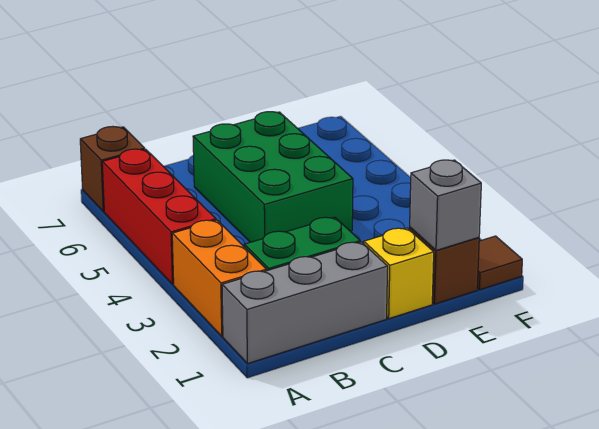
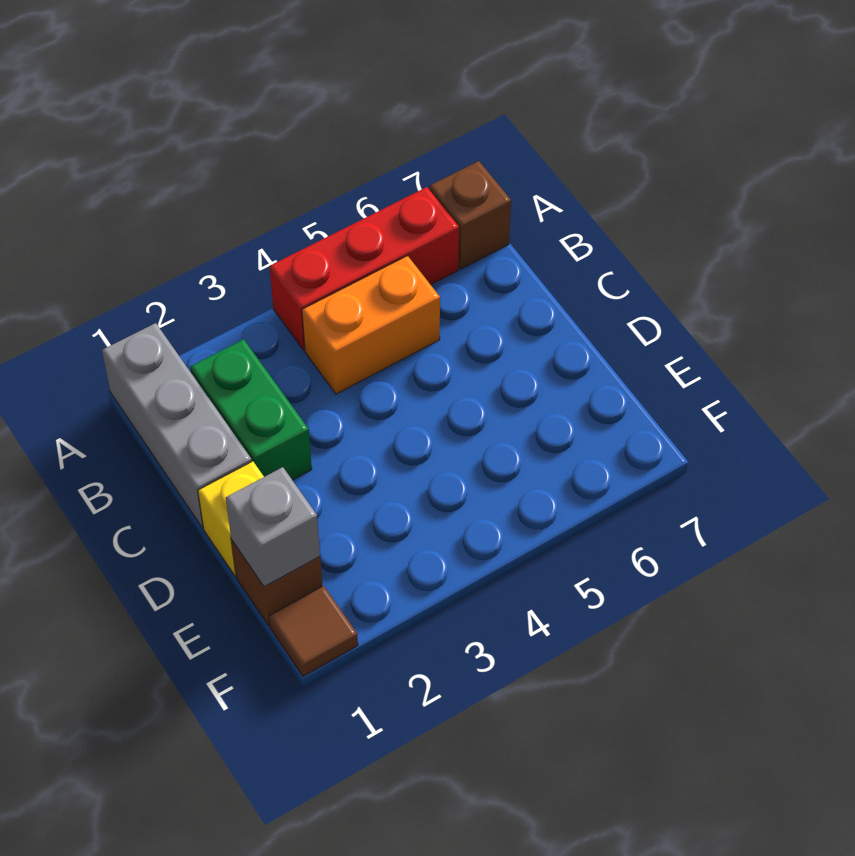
orange brick A2:A3 level 1 -> orange brick B4:B5 level 1
green brick C4:D6 level 1 -> none

